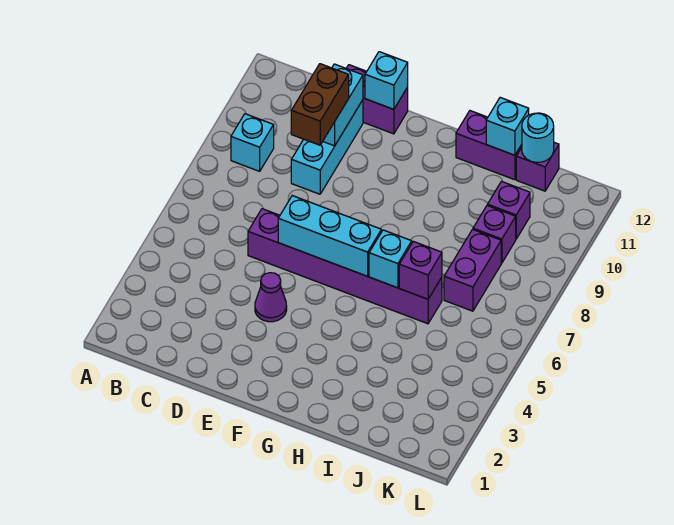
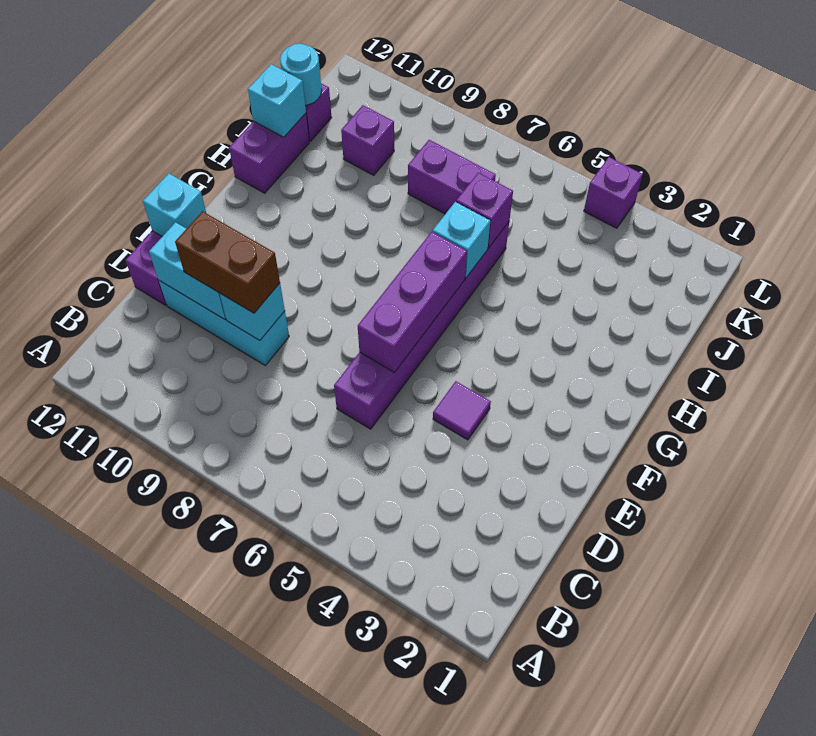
cyan brick B9 level 1 -> cyan brick D9 level 2
purple cone E4 level 1 -> purple tile E4 level 1
cyan brick E6:G6 level 2 -> purple brick E6:G6 level 2
purple brick J9 level 1 -> purple brick L4 level 1

